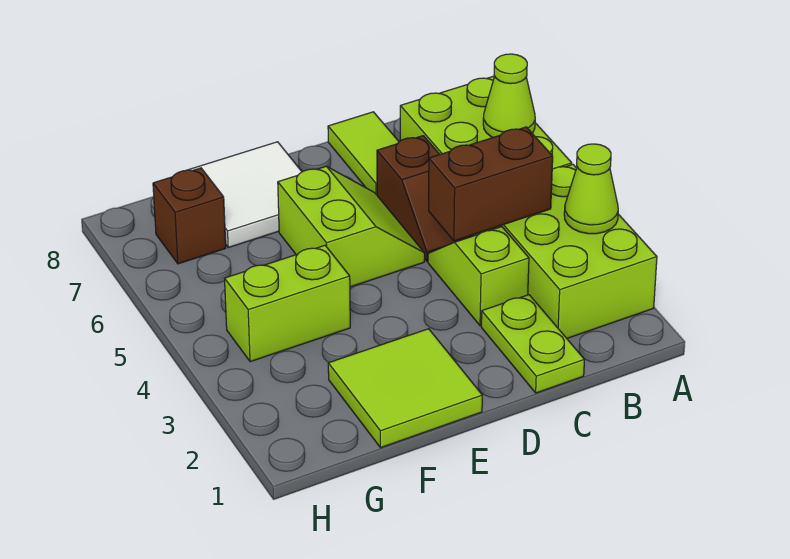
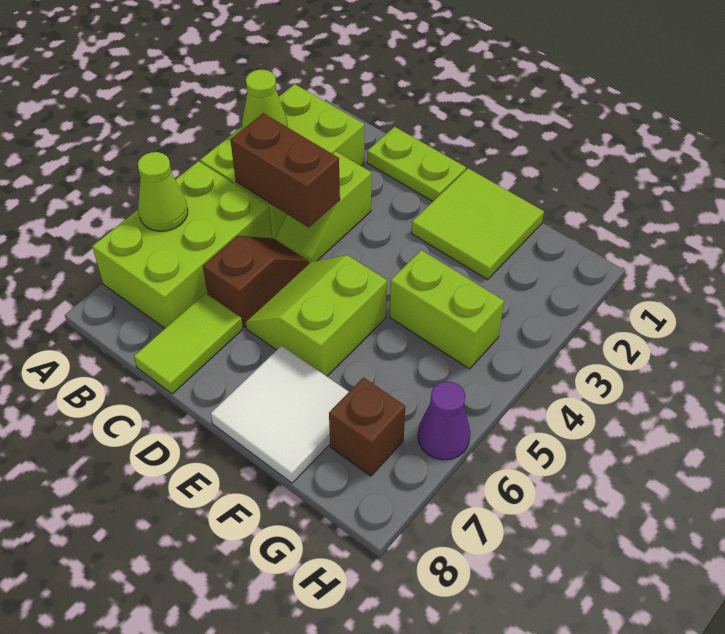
lime plate C1:C2 level 1 -> lime plate C1:D1 level 1
none -> purple cone H6 level 1

